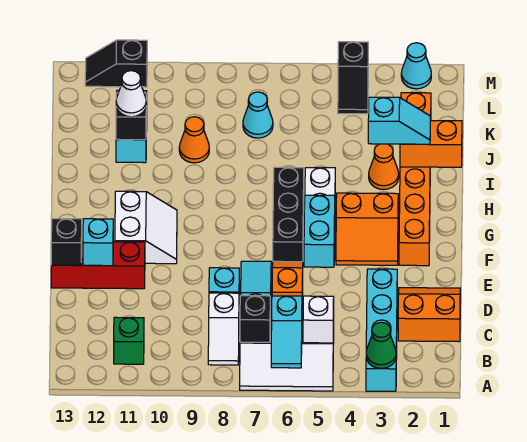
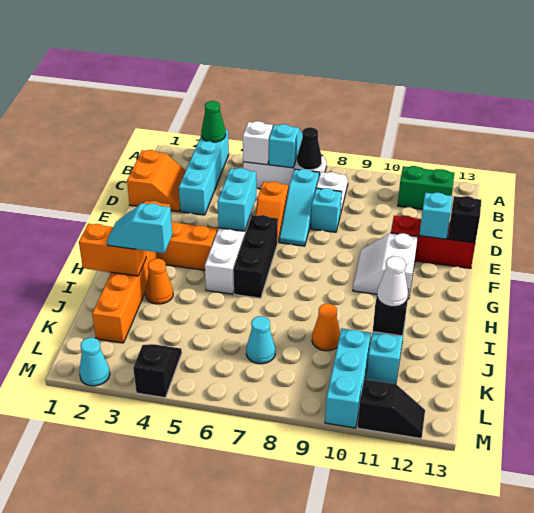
black brick B7 level 2 -> black cone B7 level 2
green brick B11 level 1 -> green brick B11:B12 level 1
orange slope C1:D2 level 1 top C -> orange slope C1:D2 level 1 top 1
none -> cyan brick K10:M10 level 1

